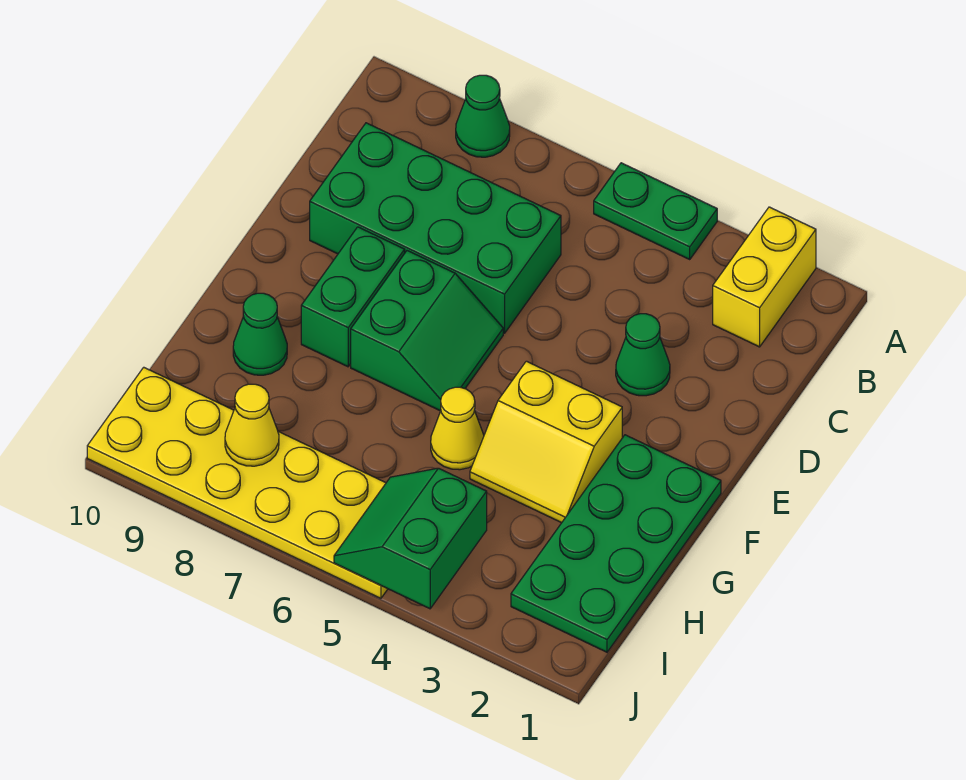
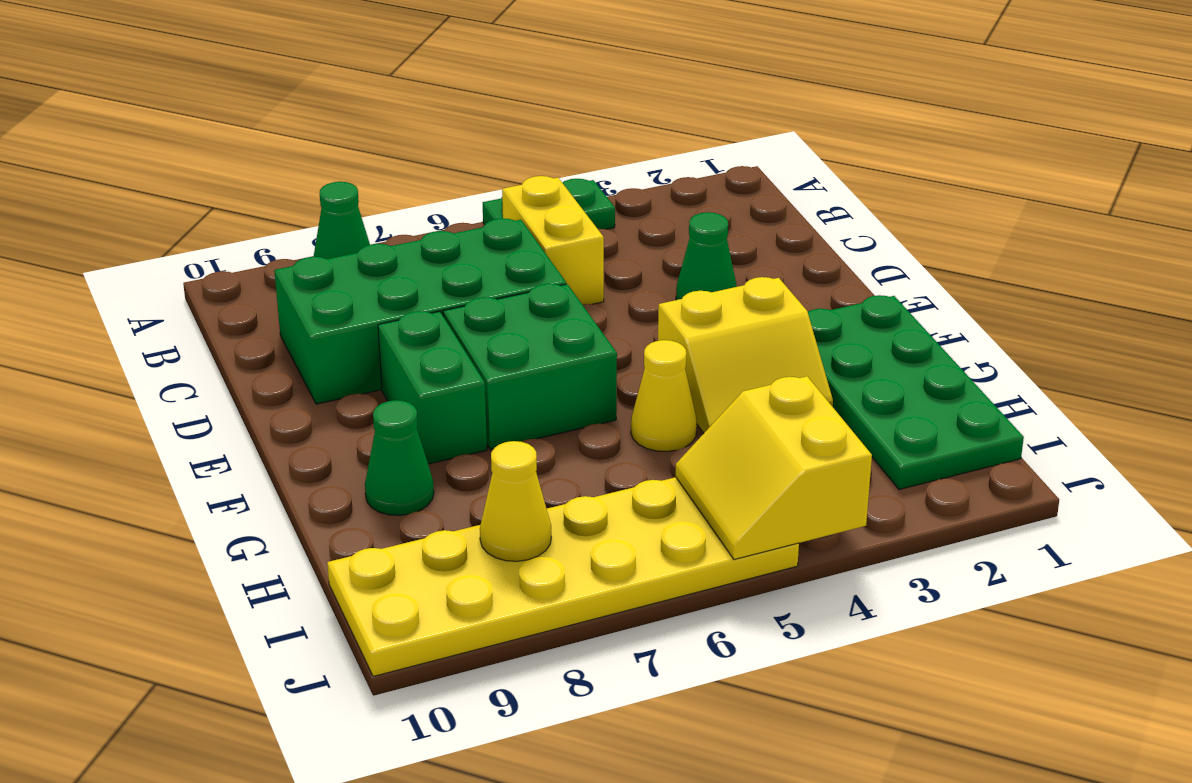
yellow brick A2:B2 level 1 -> yellow brick B5:C5 level 1
green slope E6:F7 level 1 top 7 -> green brick E6:F7 level 1
green slope I4:J5 level 2 top 4 -> yellow slope I4:J5 level 2 top 4

